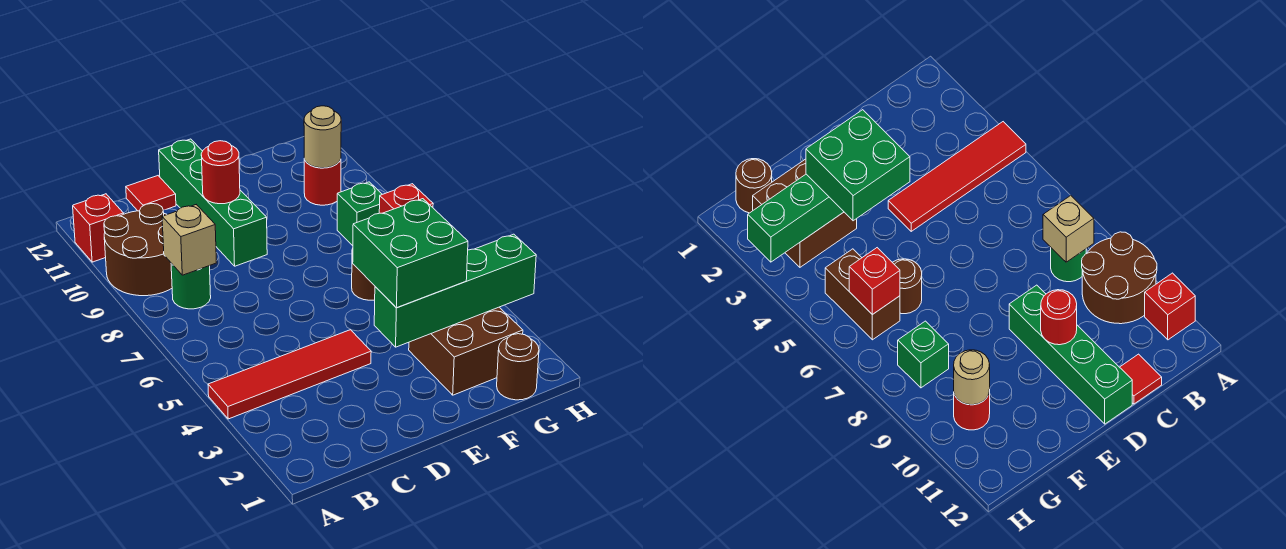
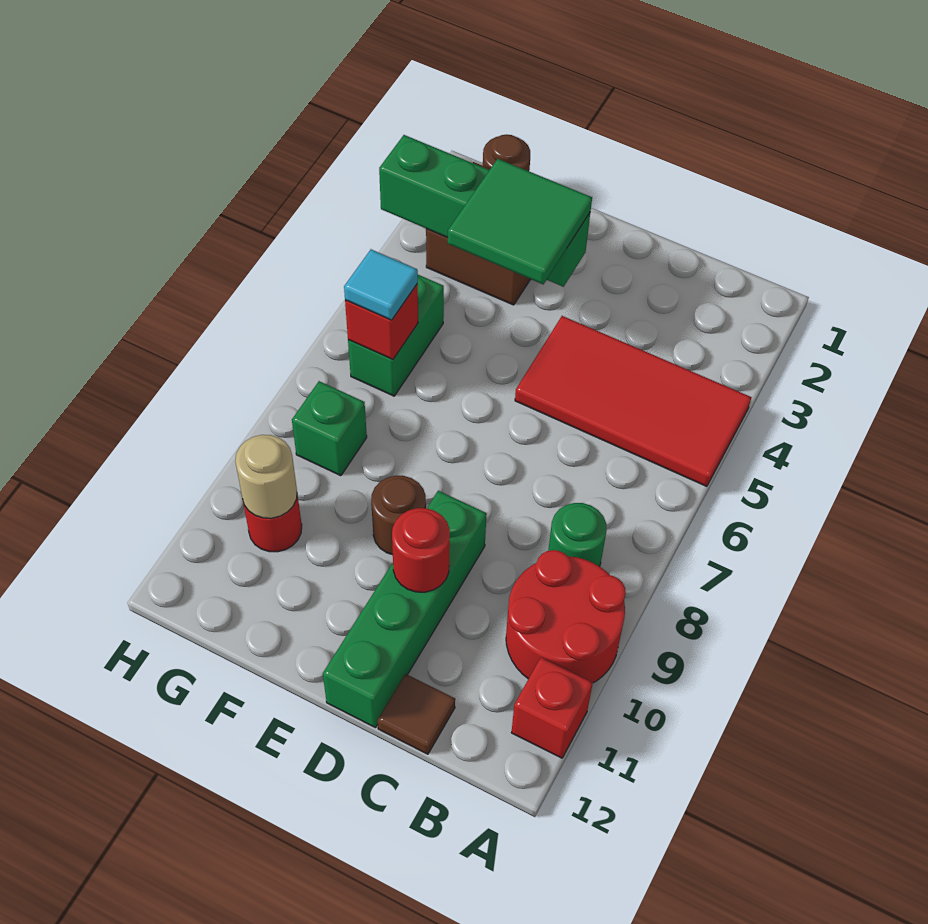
red tile A4:D4 level 1 -> red tile A4:D5 level 1
brown round brick A9:B10 level 1 -> red round brick A9:B10 level 1
tan brick B8 level 2 -> none
red tile C12 level 1 -> brown tile C12 level 1
green brick E3:F4 level 3 -> green tile E3:F4 level 3
brown round brick F6 level 1 -> brown round brick E9 level 1
brown brick G5:G6 level 1 -> green brick G5:G6 level 1
none -> cyan tile G6 level 3

